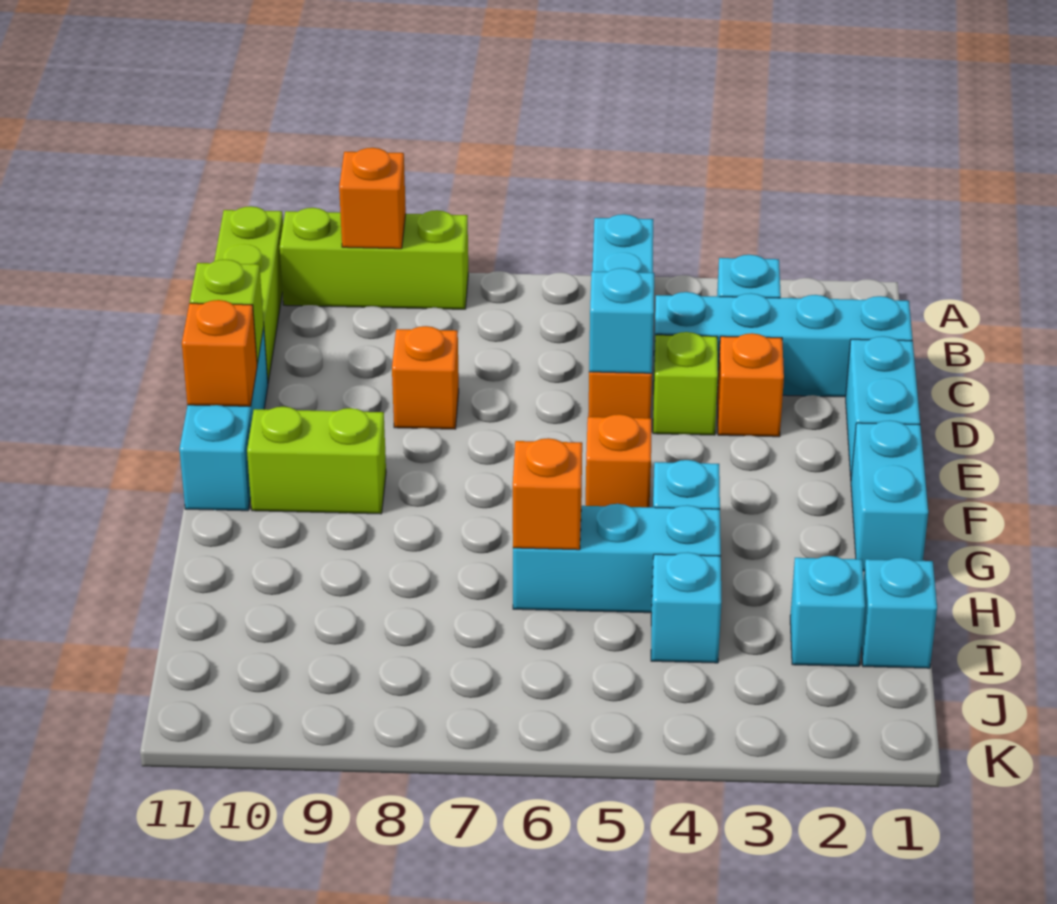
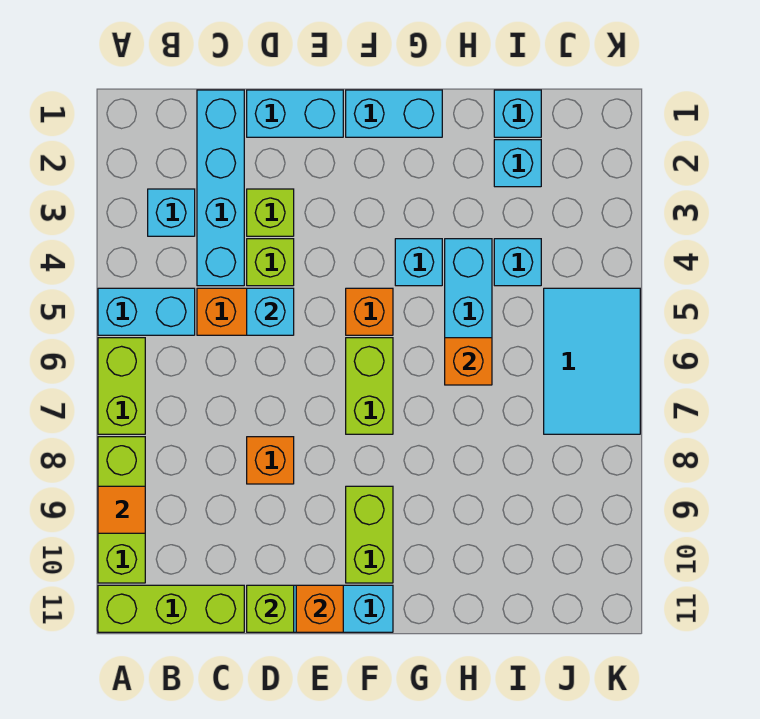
none -> lime brick A6:A7 level 1
orange brick A9 level 2 -> orange tile A9 level 2
orange brick D3 level 1 -> lime brick D3 level 1
none -> lime brick F6:F7 level 1
none -> cyan tile J5:K7 level 1

